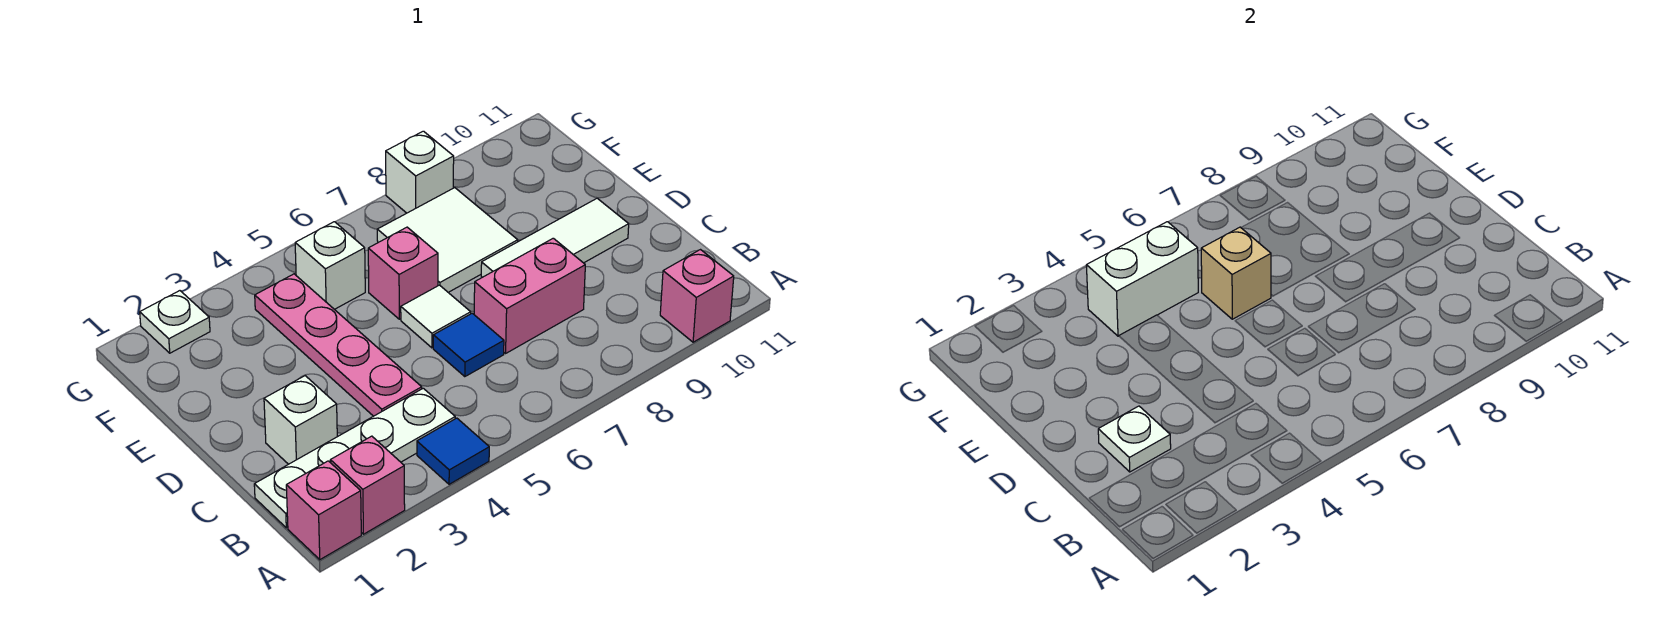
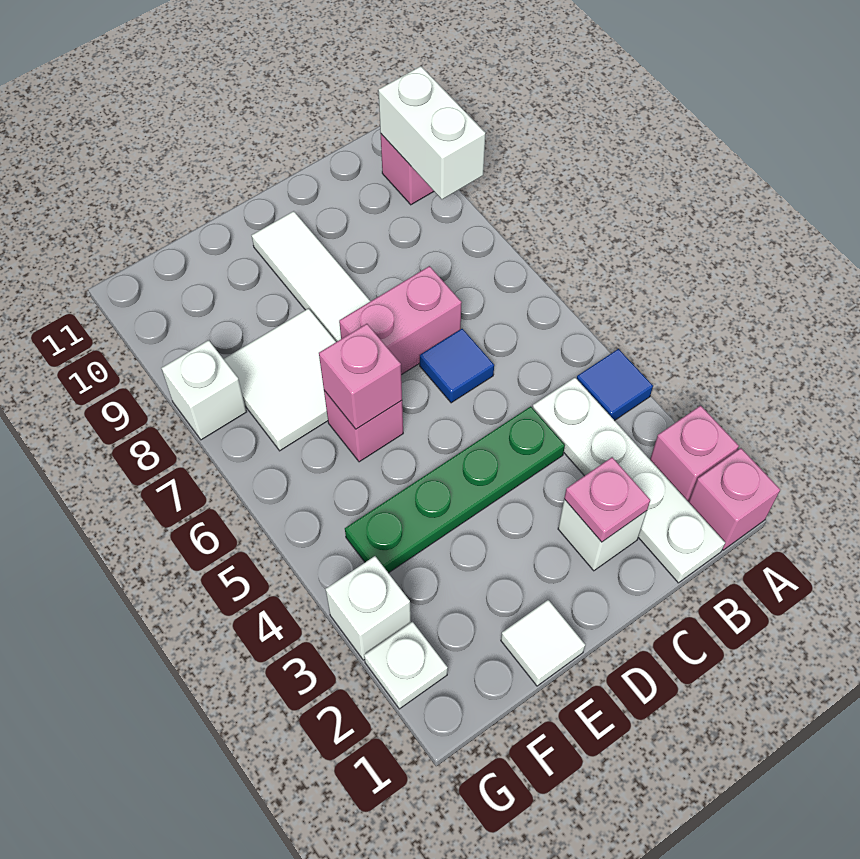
white plate C2 level 2 -> pink plate C2 level 2
pink plate C4:F4 level 1 -> green plate C4:F4 level 1
pink brick C7:C8 level 1 -> pink brick C7:D7 level 1
white tile D6 level 1 -> white tile E1 level 1
tan brick E6 level 2 -> pink brick E6 level 2
white brick F4:F5 level 2 -> white brick A9:A10 level 2
white brick F5 level 1 -> white brick G3 level 1

